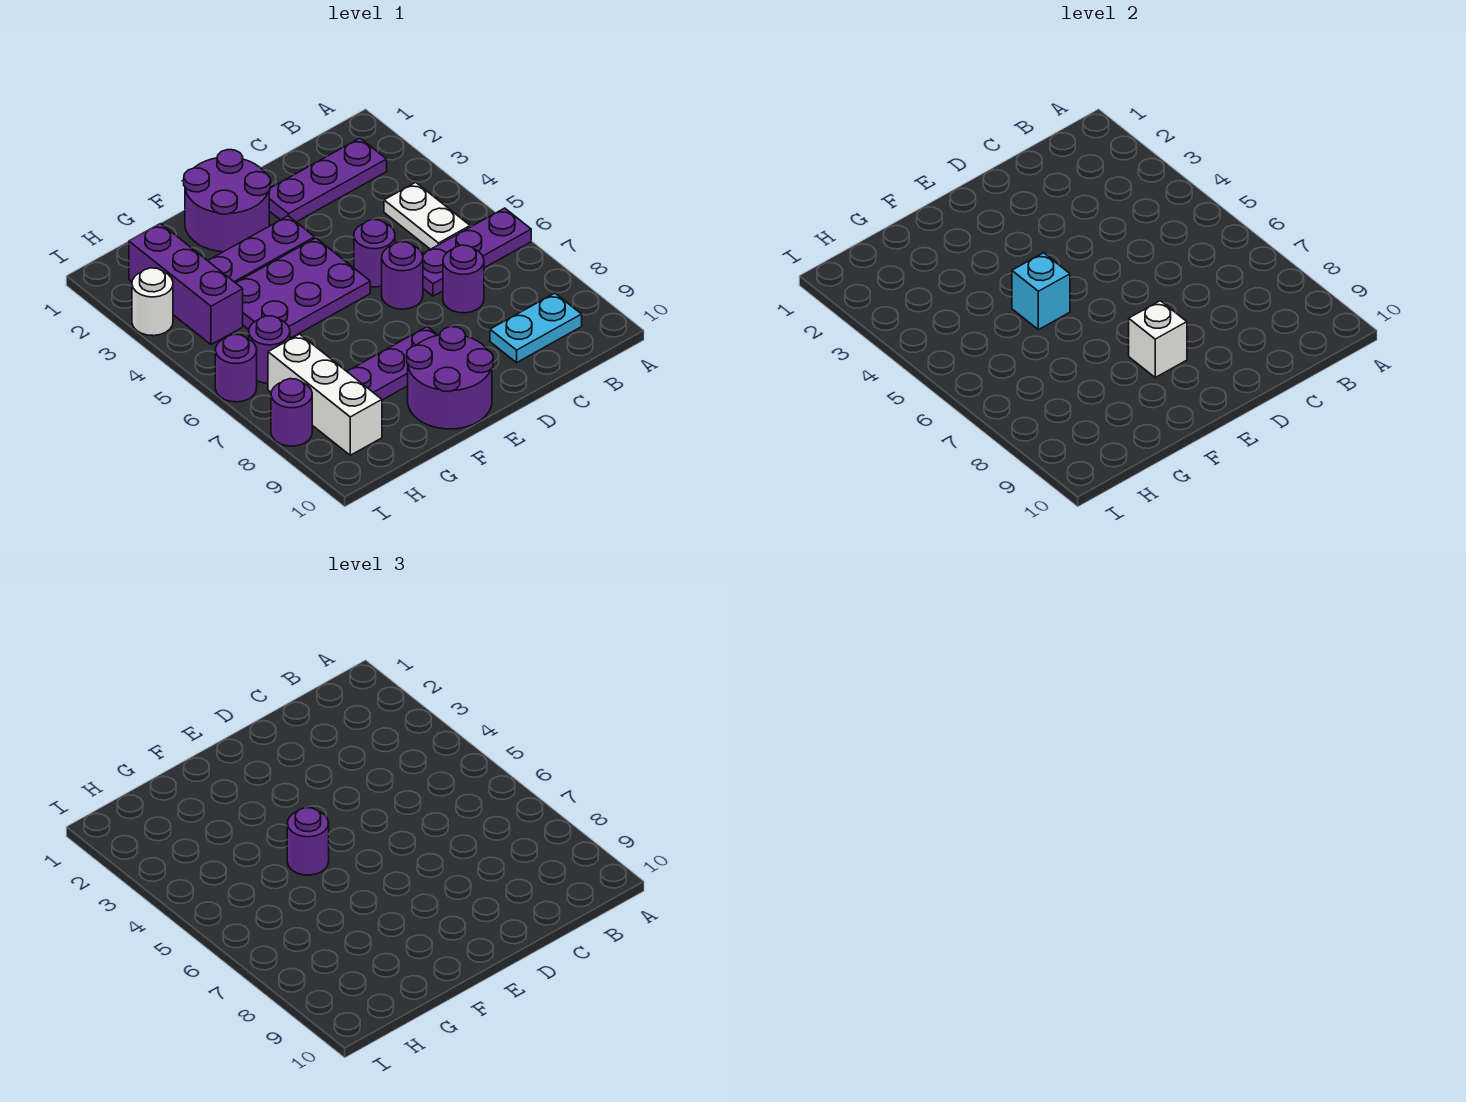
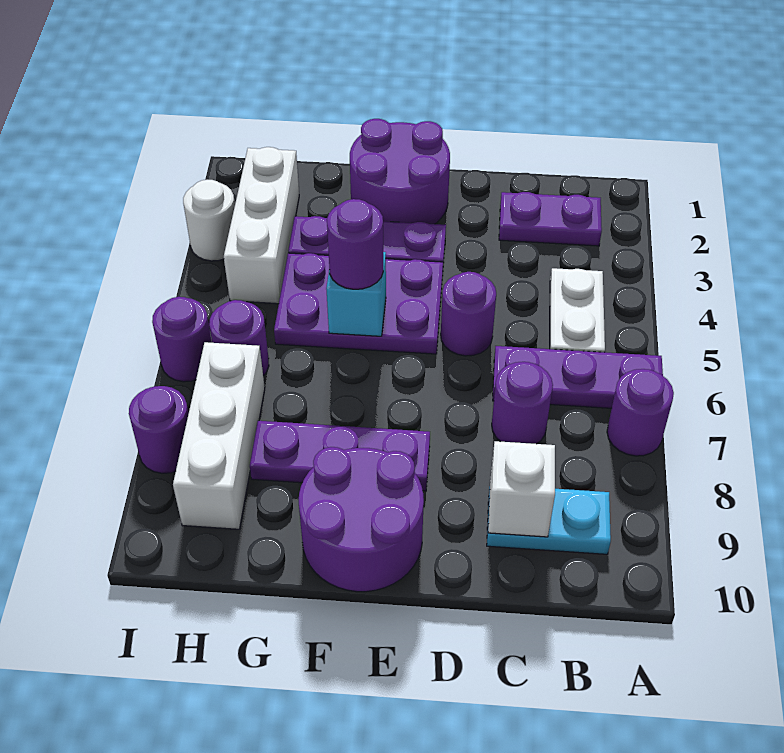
purple plate B2:D2 level 1 -> purple plate B2:C2 level 1
purple round brick D6 level 1 -> purple round brick A7 level 1
white brick E8 level 2 -> white brick C9 level 2
purple brick H2:H4 level 1 -> white brick H2:H4 level 1

